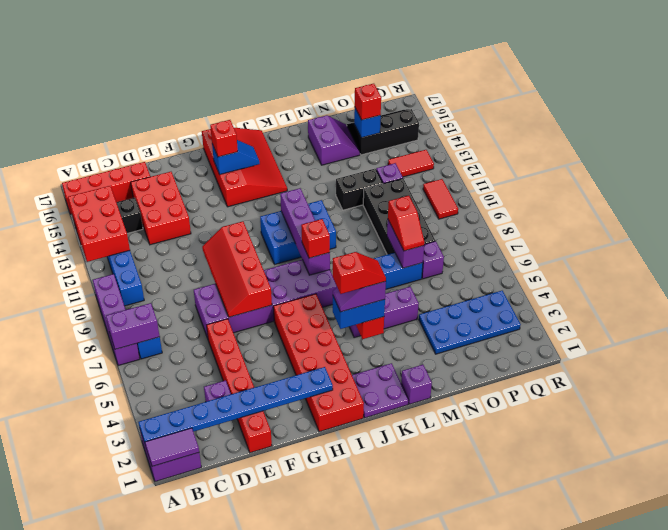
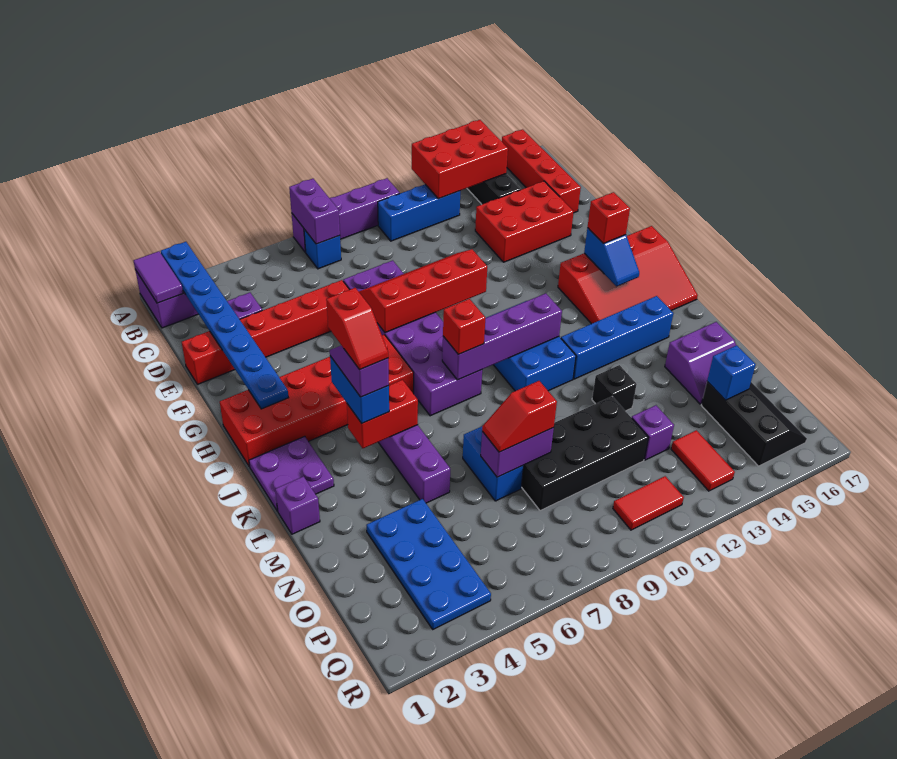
none -> blue brick K12:K15 level 1
black brick M12:N12 level 1 -> black brick M12 level 1
purple brick O7 level 1 -> none
red brick O15 level 3 -> none

